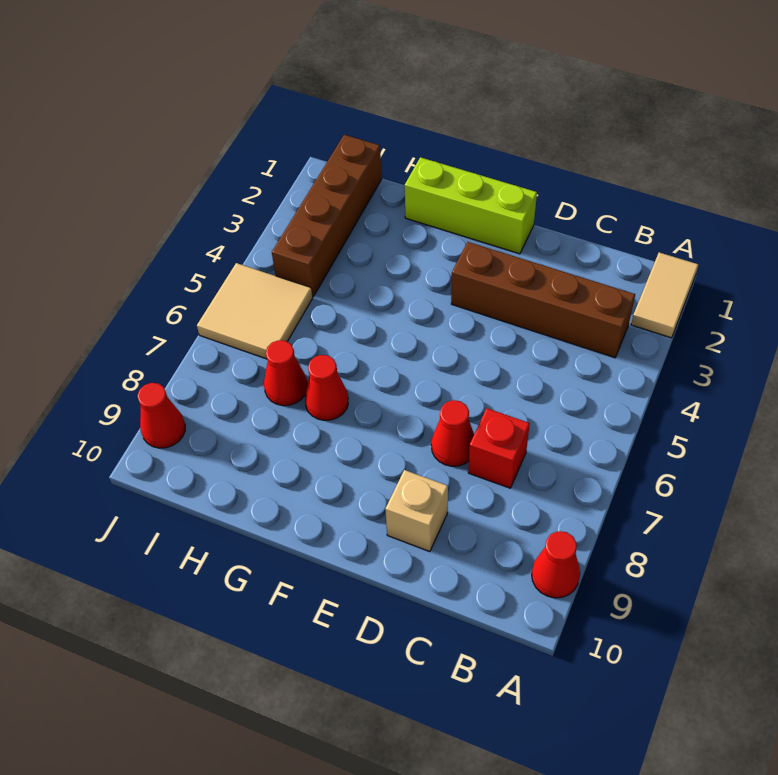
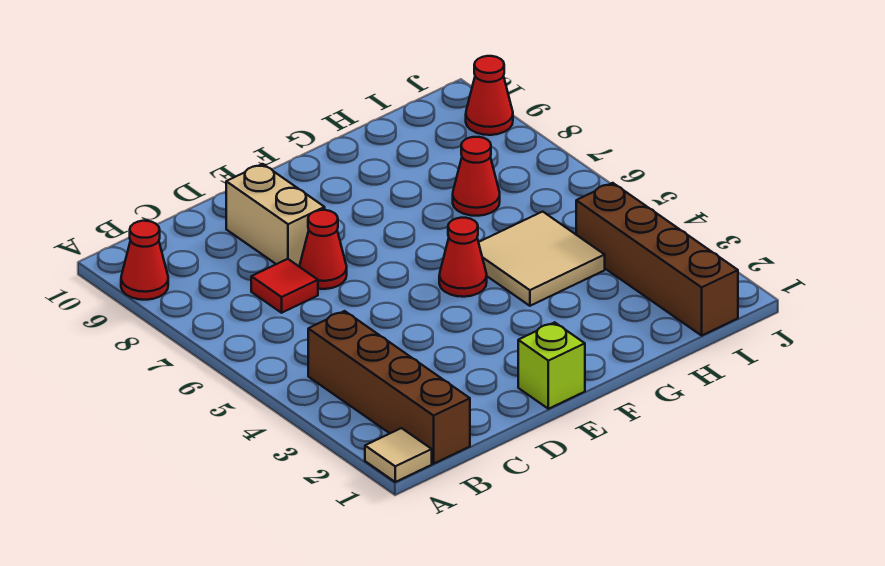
tan tile A1:A2 level 1 -> tan tile A1 level 1
brown brick B3:E3 level 1 -> brown brick B1:B4 level 1
red brick C7 level 1 -> red tile C7 level 1
tan brick D9 level 1 -> tan brick D8:D9 level 1
lime brick E1:G1 level 1 -> lime brick E1 level 1
red cone G7 level 1 -> red cone F5 level 1
tan tile I5:J6 level 1 -> tan tile G4:H5 level 1

